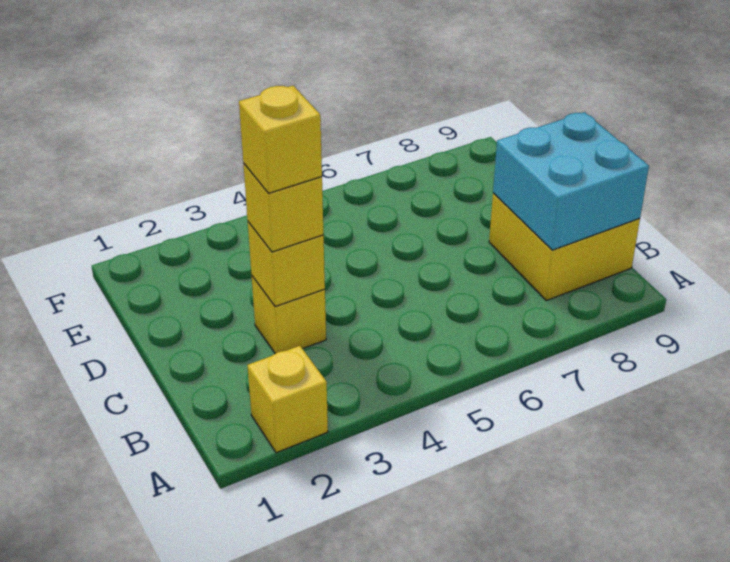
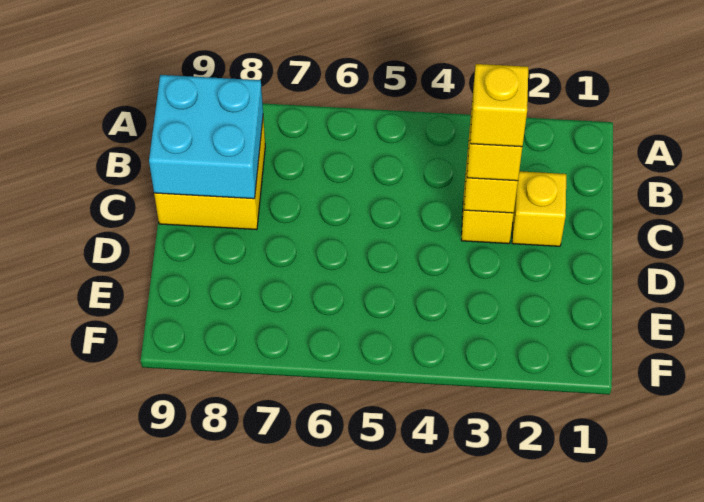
yellow brick A2 level 1 -> yellow brick C2 level 1

